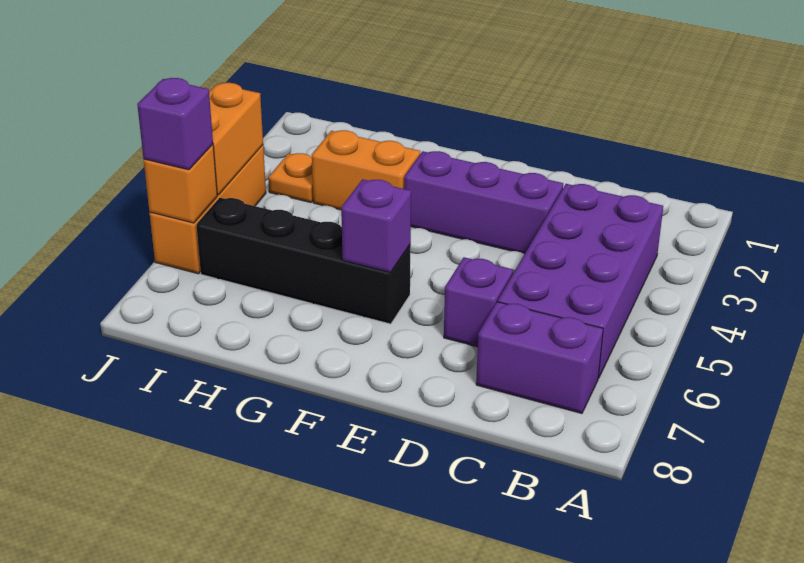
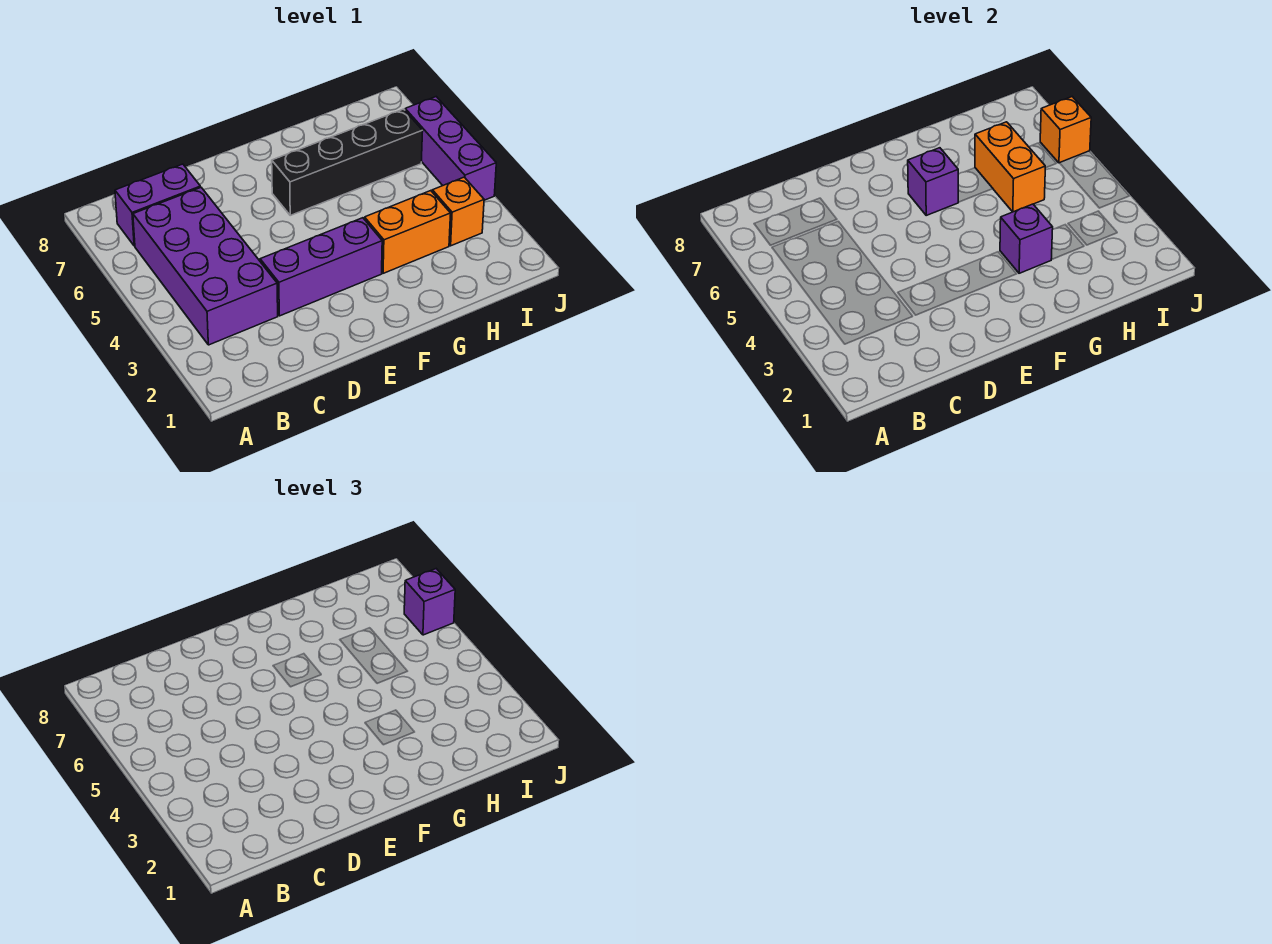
purple brick D6 level 1 -> purple brick G3 level 2
orange plate I3 level 1 -> orange brick I3 level 1
orange brick J4:J6 level 1 -> purple brick J4:J6 level 1
orange brick J4:J5 level 2 -> orange brick H5:H6 level 2

